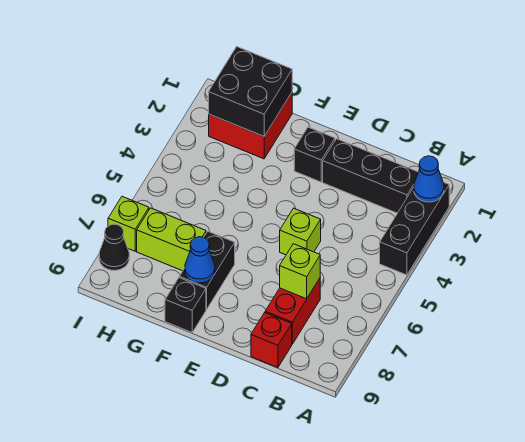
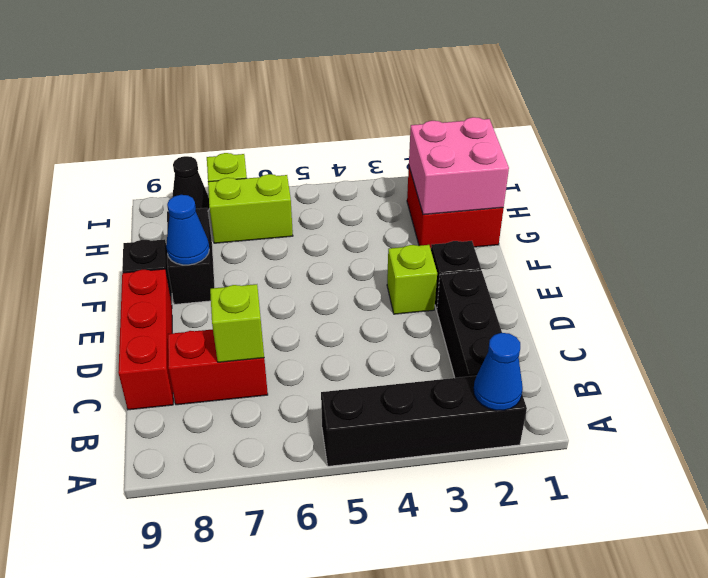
black brick A2:A4 level 1 -> black brick A2:A5 level 1
red brick C9 level 1 -> red brick C9:E9 level 1
lime brick D5 level 1 -> lime brick E3 level 1
black brick F7:F8 level 1 -> black brick F8:G8 level 1
black brick G1:H2 level 2 -> pink brick G1:H2 level 2
lime brick G7:H7 level 1 -> lime brick H6:H7 level 1

